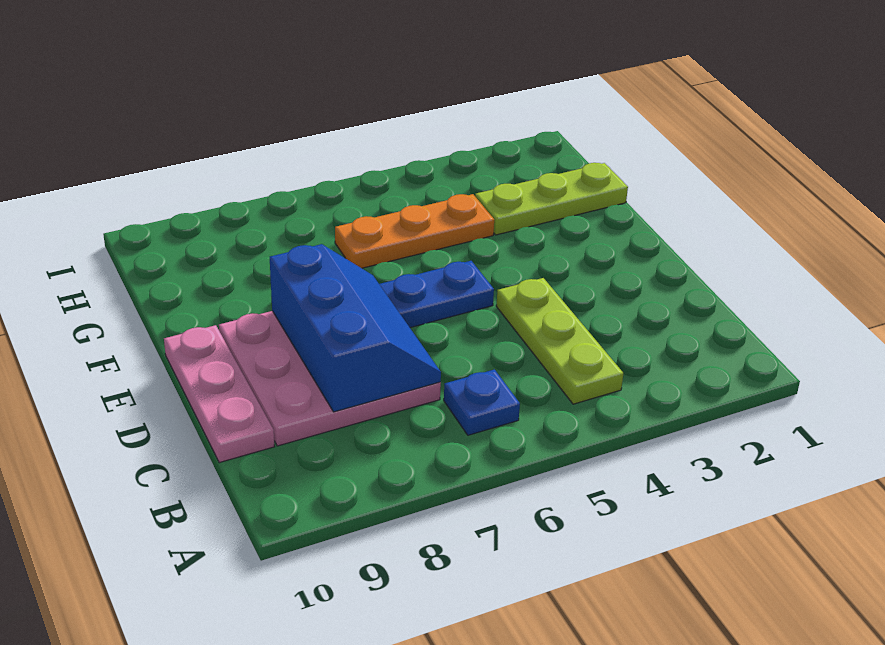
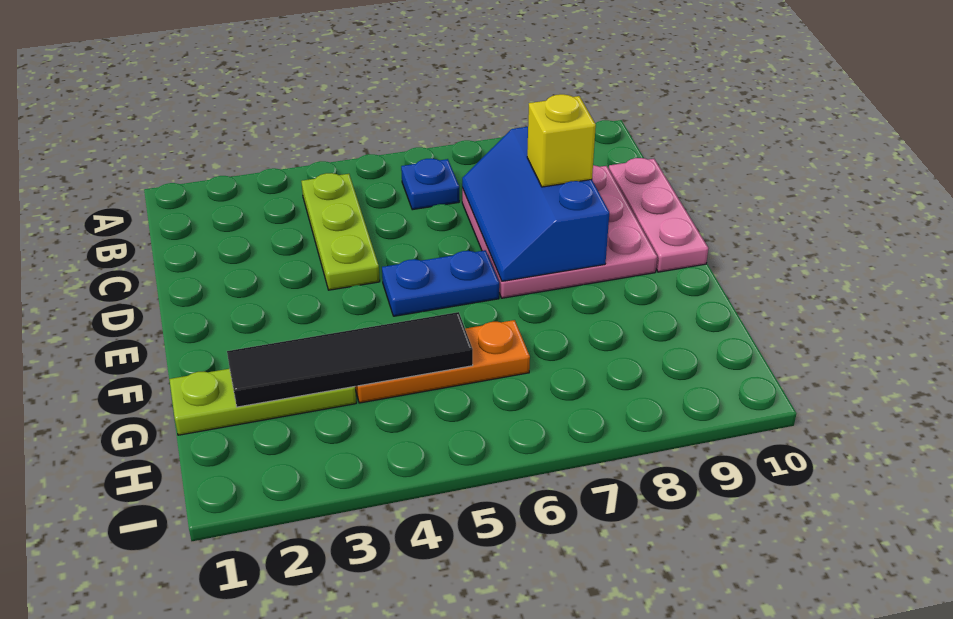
none -> yellow brick D8 level 3
none -> black tile G2:G5 level 2

